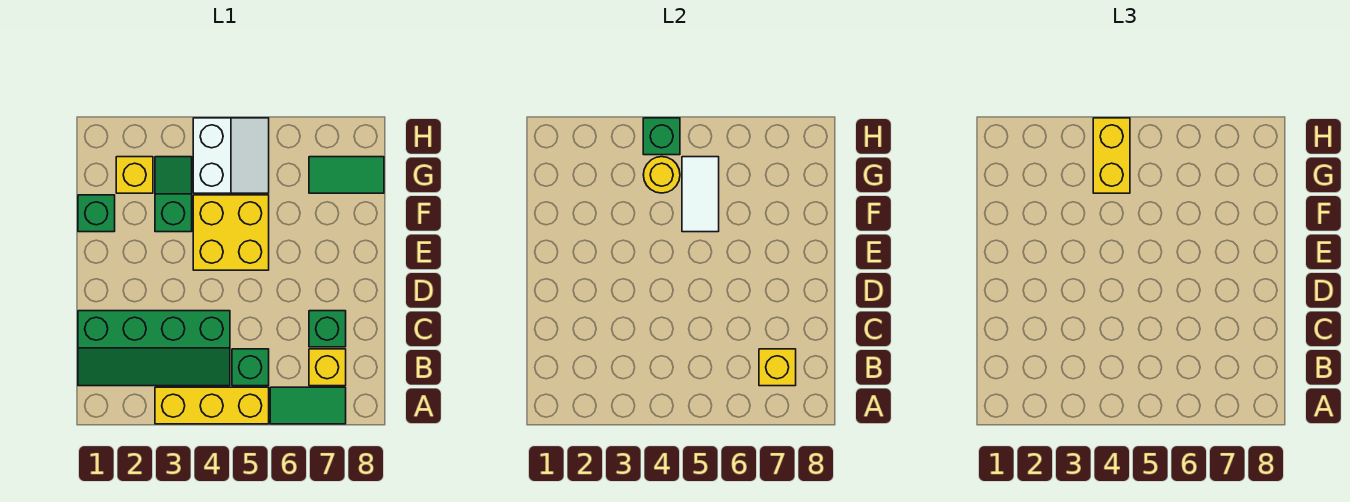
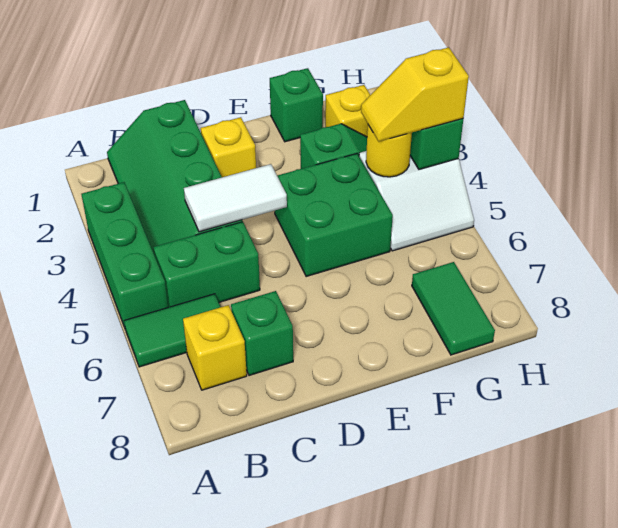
yellow brick A3:A5 level 1 -> green brick A3:A5 level 1
green tile A6:A7 level 1 -> green tile A6:B6 level 1
green brick B5 level 1 -> green brick B5:C5 level 1
yellow brick B7 level 2 -> yellow brick D2 level 1
yellow brick E4:F5 level 1 -> green brick E4:F5 level 1
white tile F5:G5 level 2 -> white tile C4:D4 level 2
yellow brick G4:H4 level 3 -> yellow slope G4:H4 level 3 top H

